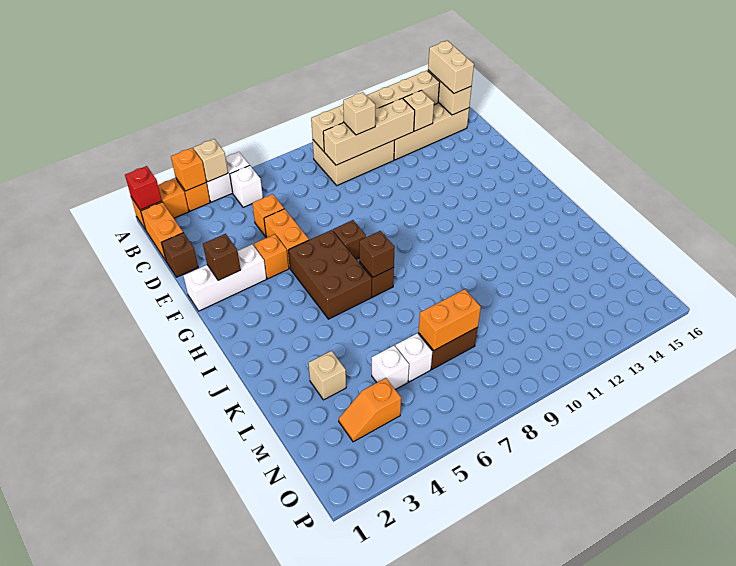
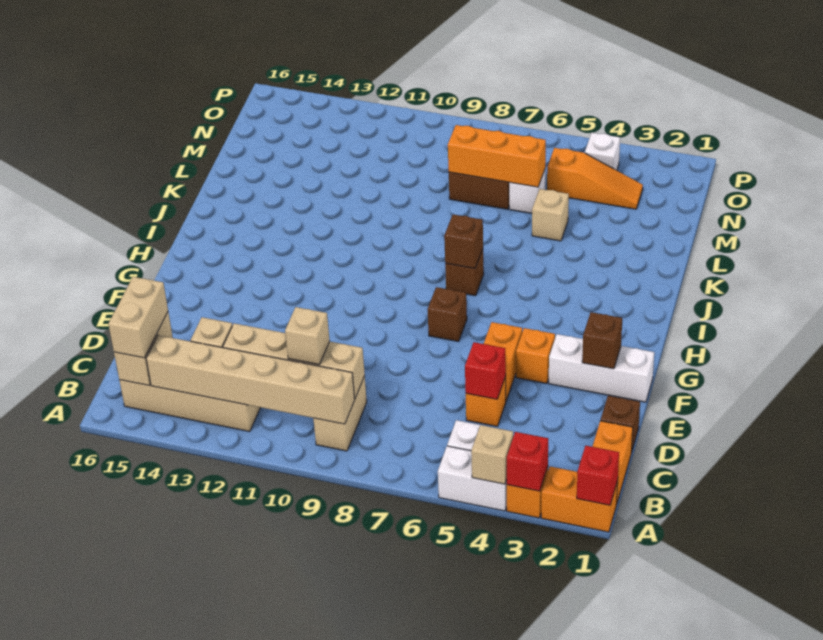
orange brick A3 level 2 -> red brick A3 level 2
tan brick B9:C11 level 1 -> tan brick B9:C9 level 1
none -> red brick D5 level 2
brown brick G5:I6 level 1 -> none
tan brick L3 level 1 -> tan brick L5 level 1
white brick M5 level 1 -> white brick O4 level 1
orange brick M7:M8 level 2 -> orange brick M6:M8 level 2
orange slope N3:N4 level 1 top 4 -> orange slope N3:N5 level 1 top 5

